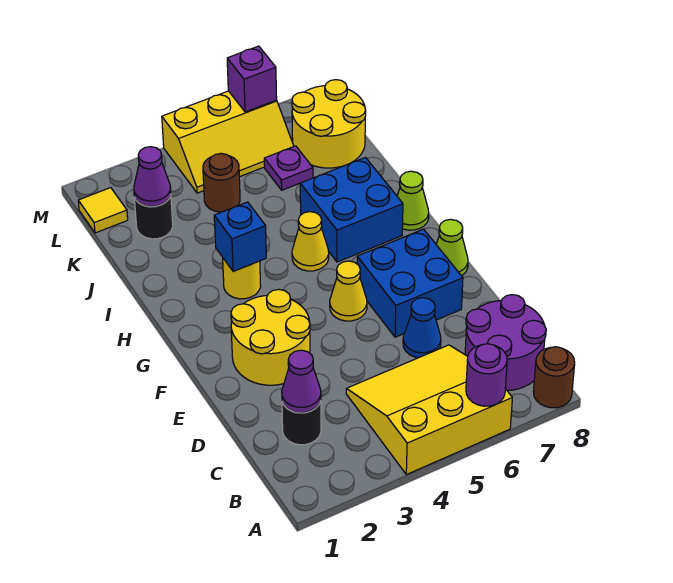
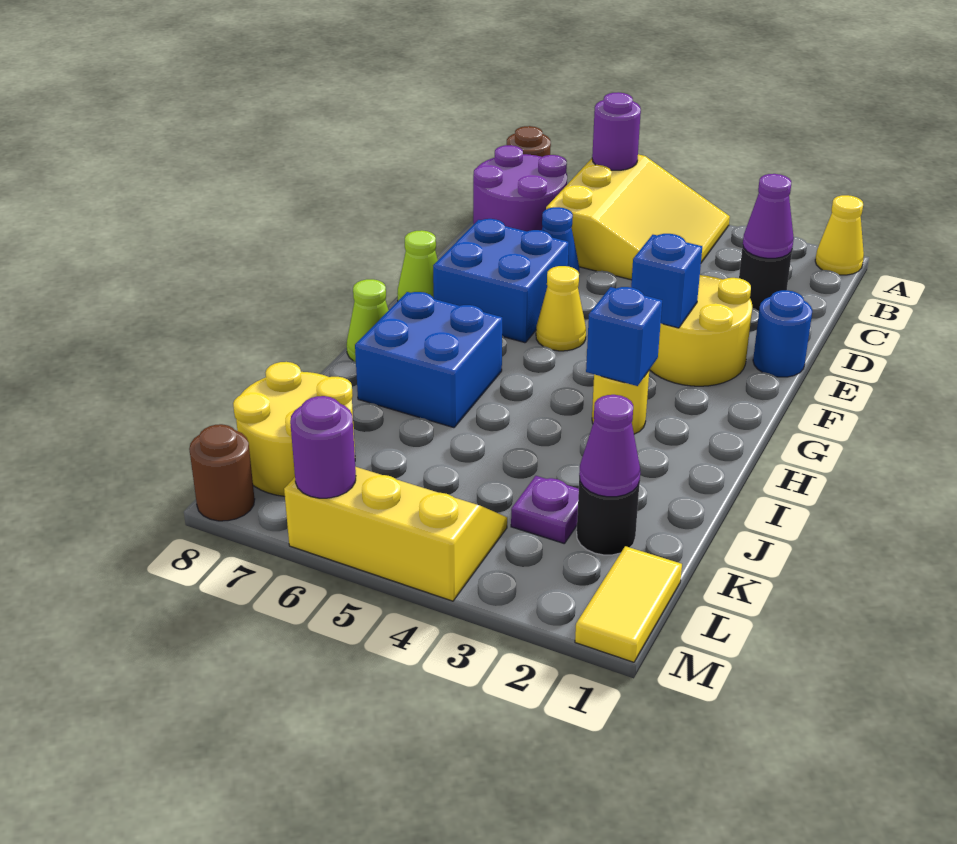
yellow slope A4:C6 level 1 top A -> yellow slope A4:C6 level 1 top 6
none -> blue round brick E1 level 1
none -> blue brick F3 level 2
yellow cone H5 level 1 -> yellow cone A1 level 1
brown round brick K4 level 1 -> brown round brick M8 level 1
purple plate K6 level 1 -> purple plate K3 level 1
yellow tile L1 level 1 -> yellow tile L1:M1 level 1
purple brick M6 level 2 -> purple round brick M6 level 2

